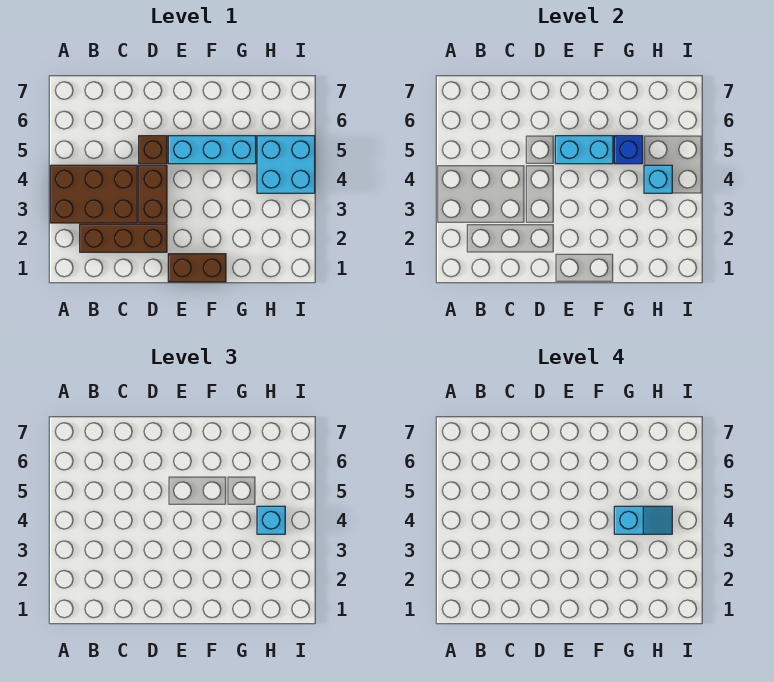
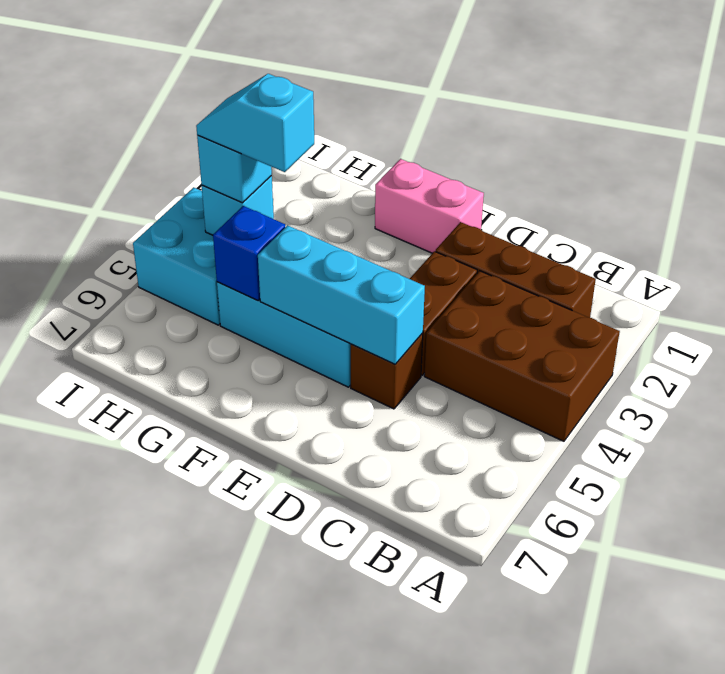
brown brick E1:F1 level 1 -> pink brick E1:F1 level 1
cyan brick E5:F5 level 2 -> cyan brick D5:F5 level 2

